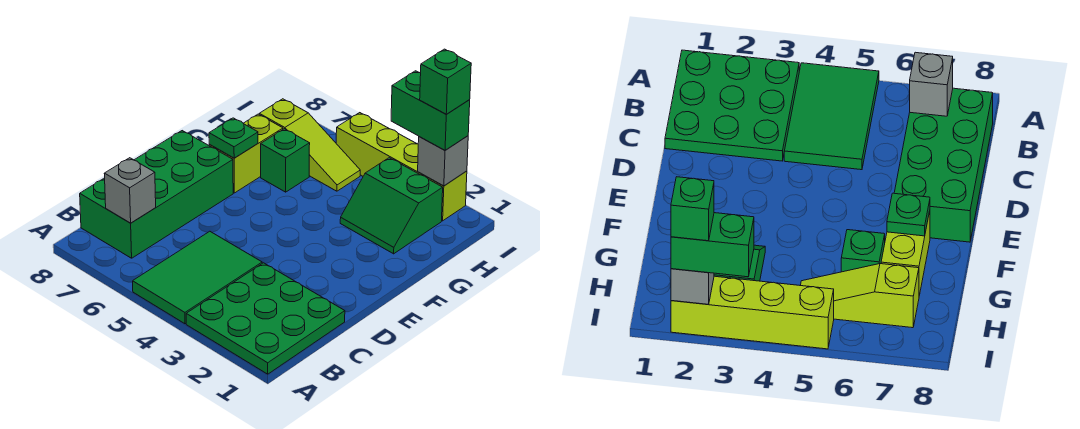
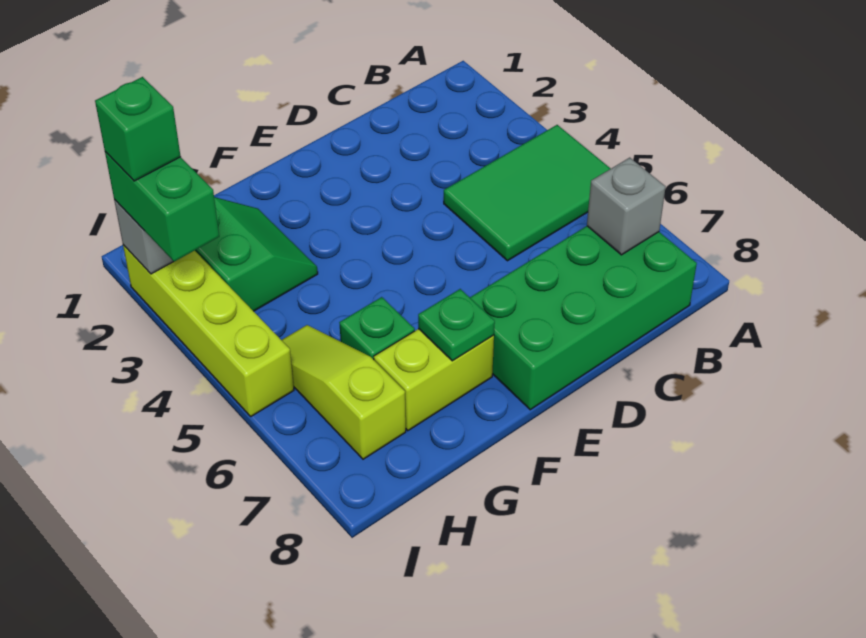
green plate A1:C3 level 1 -> none

